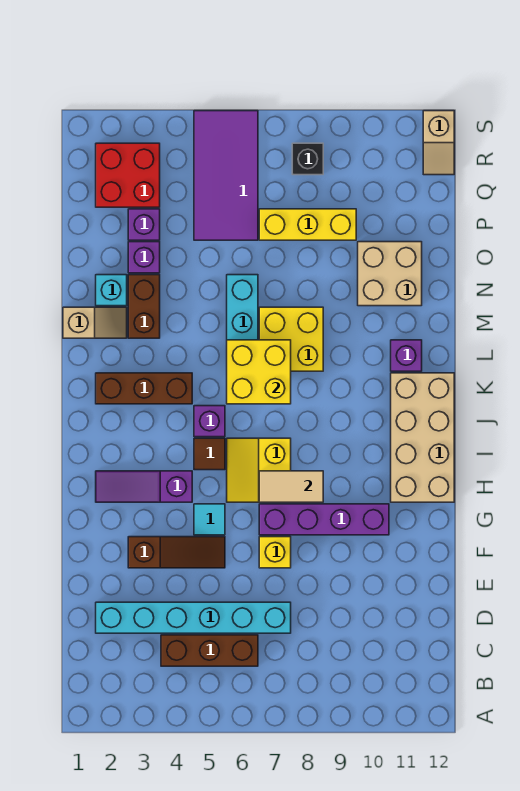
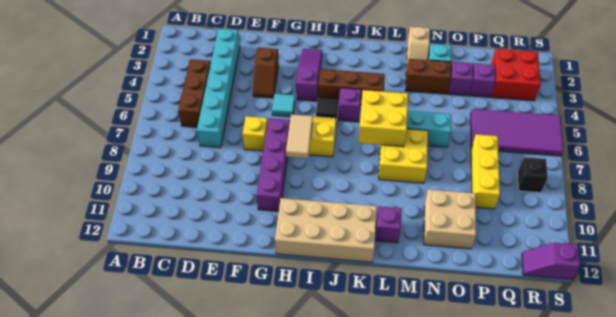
brown slope F3:F5 level 1 top 3 -> brown slope F3:F4 level 1 top 3
brown tile I5 level 1 -> black tile I5 level 1
brown brick K2:K4 level 1 -> brown brick I4:K4 level 1
tan slope R12:S12 level 1 top S -> purple slope R12:S12 level 1 top S

